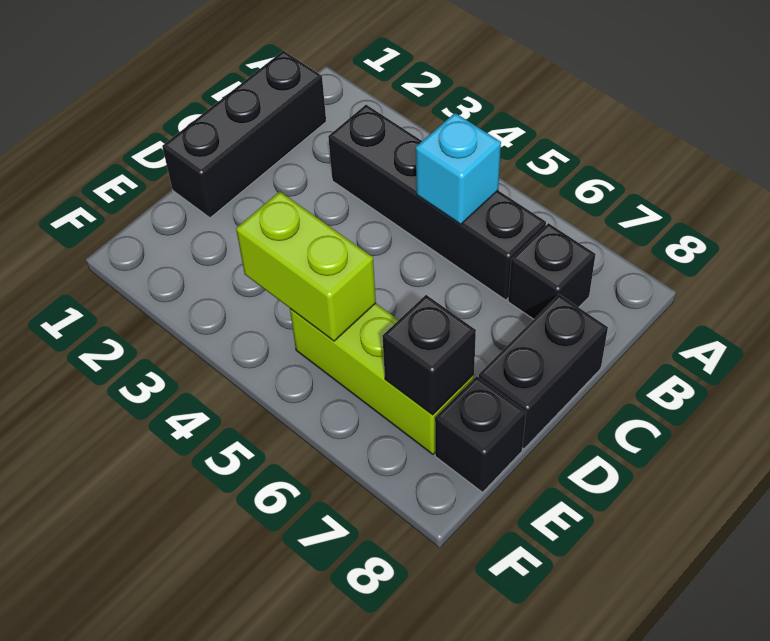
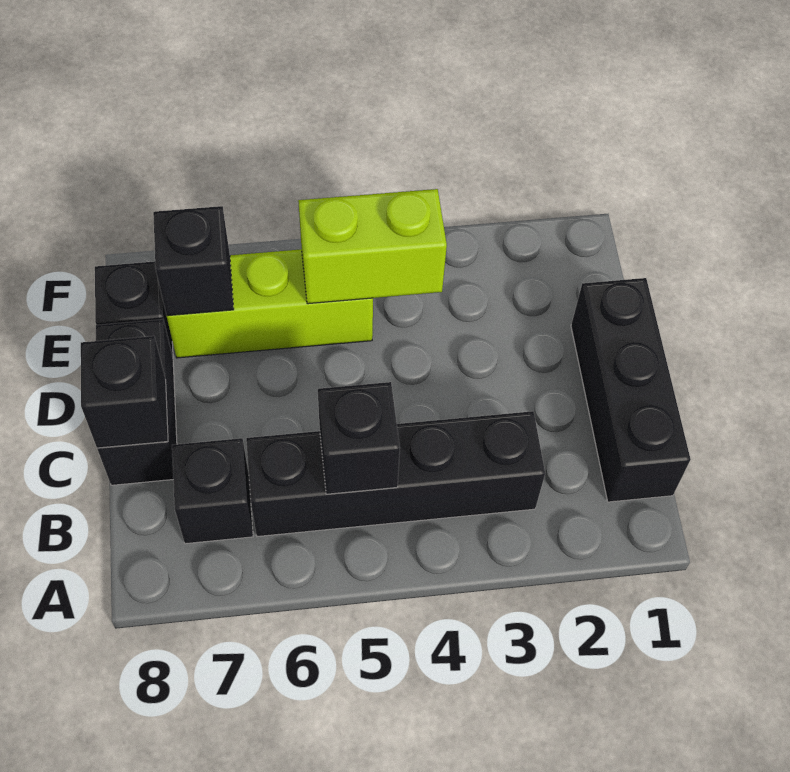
cyan brick B5 level 2 -> black brick B5 level 2
none -> black brick C8 level 2

